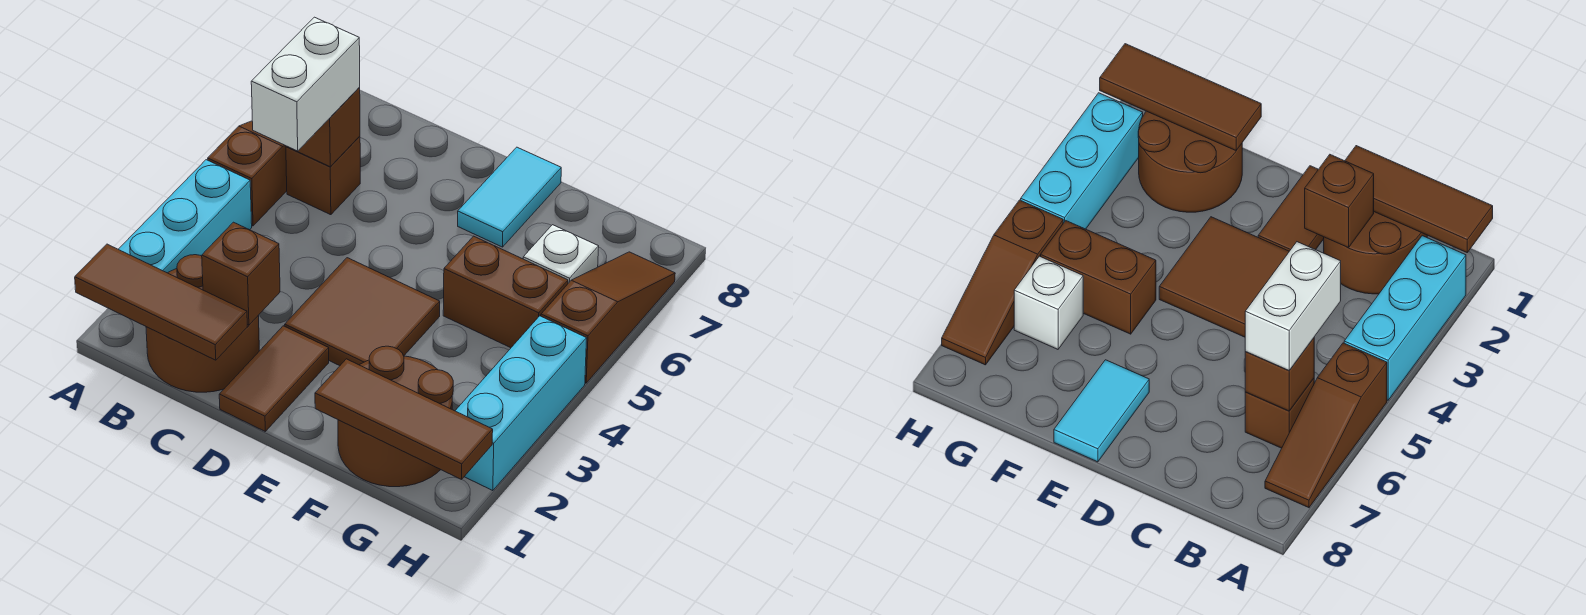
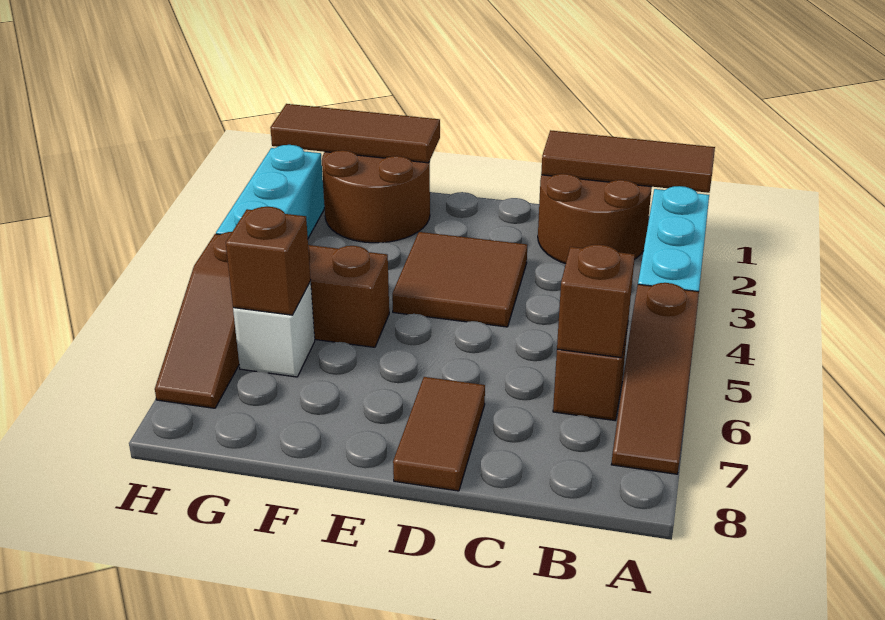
white brick B5:B6 level 3 -> none
brown brick C2 level 2 -> brown brick G6 level 2
brown tile D1:D2 level 1 -> brown tile D7:D8 level 1
cyan tile E7:E8 level 1 -> none

